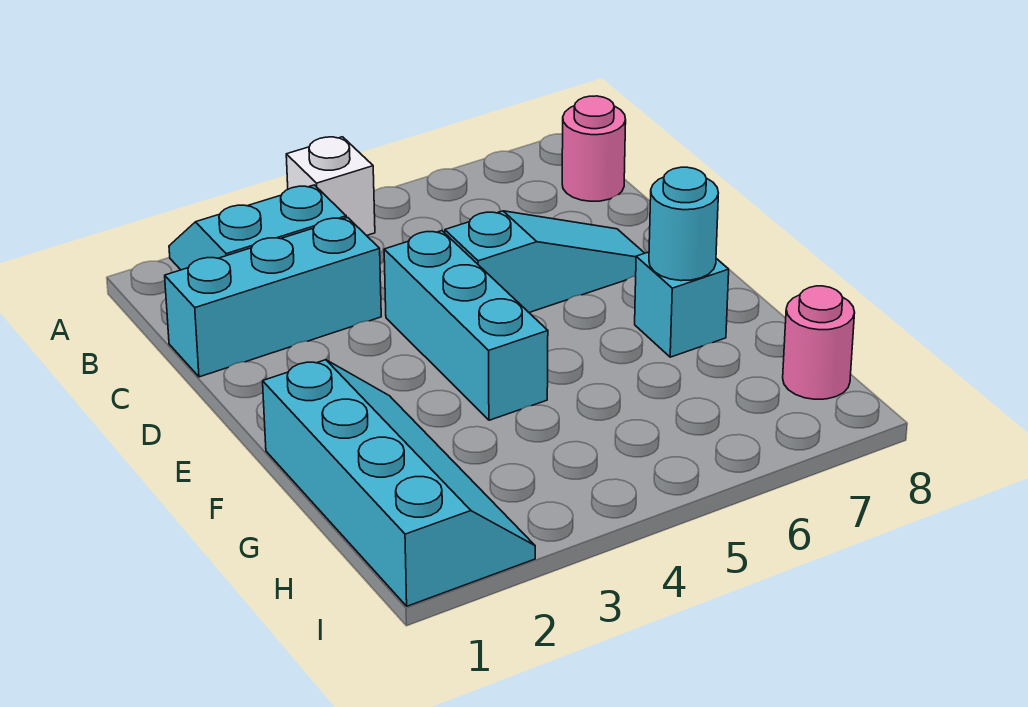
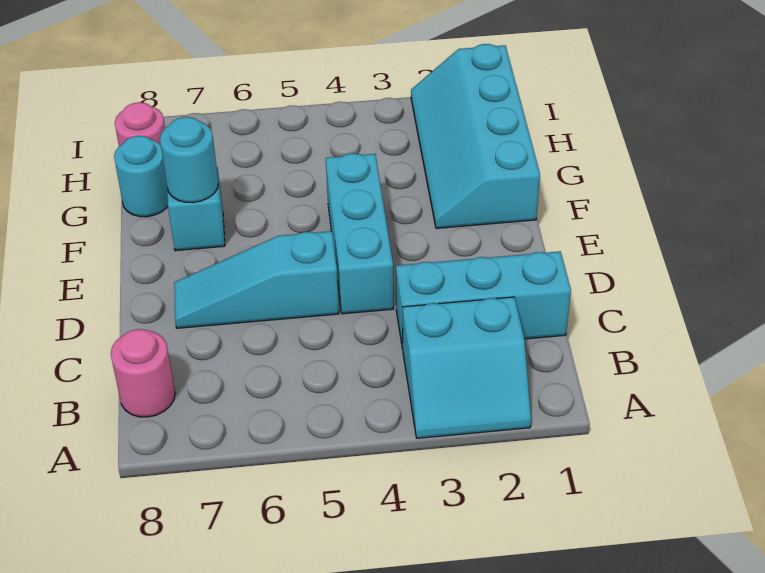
white brick A4 level 1 -> none
none -> cyan round brick G8 level 1

